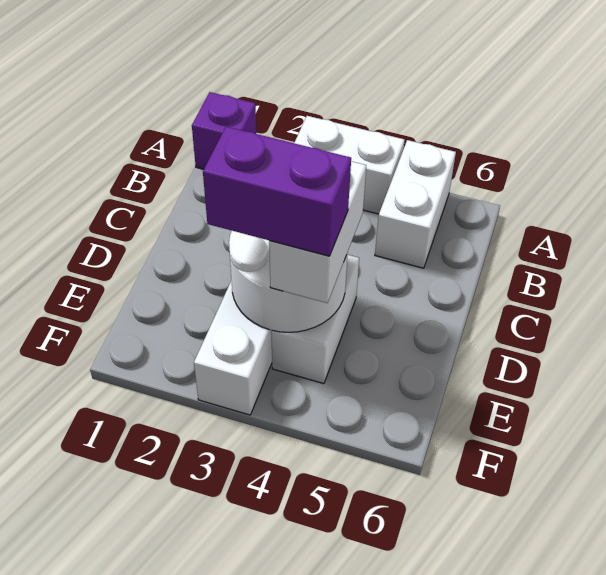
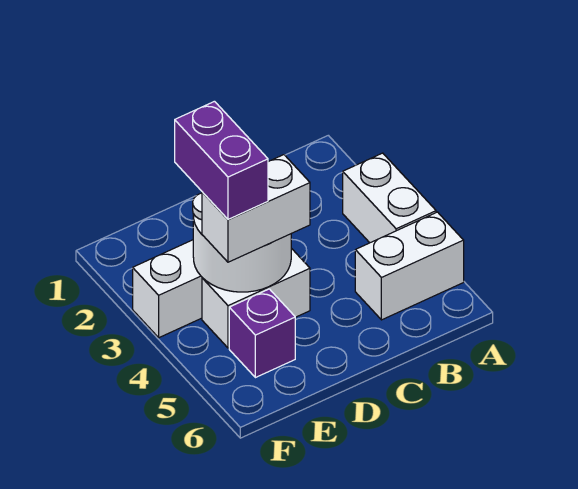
purple brick A1 level 1 -> purple brick E5 level 1

